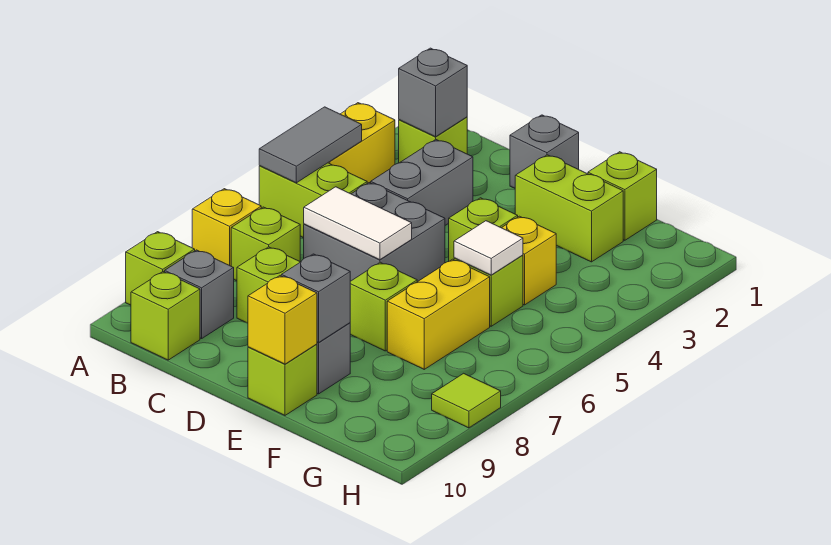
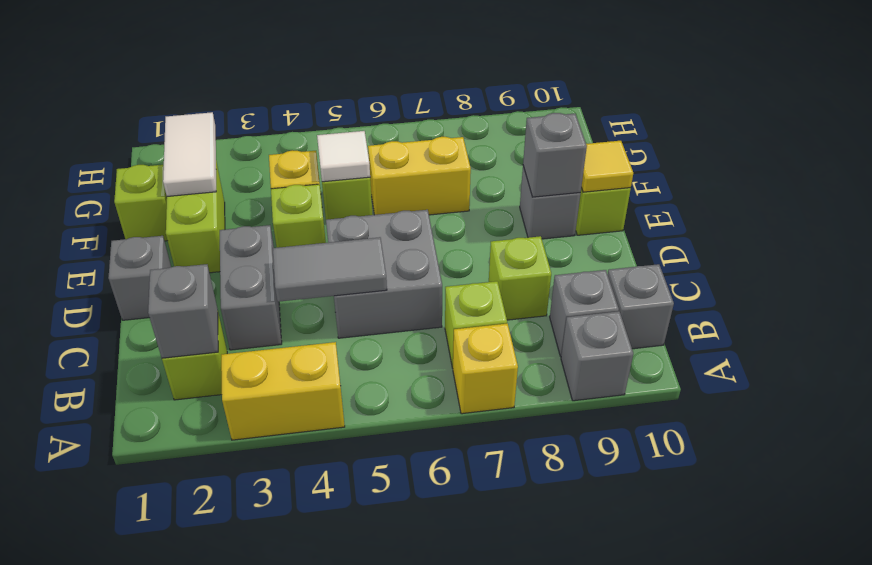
grey tile A4:A5 level 2 -> grey tile C4:C5 level 2
lime brick A5:B5 level 1 -> none
lime brick A9 level 1 -> grey brick A9 level 1
lime brick B10 level 1 -> grey brick B10 level 1
grey brick C3:C4 level 1 -> grey brick C3:D3 level 1
white tile C6:D6 level 2 -> white tile F2:G2 level 2
lime brick E7 level 1 -> none
yellow brick E10 level 2 -> yellow tile E10 level 2
lime tile H8 level 1 -> none

